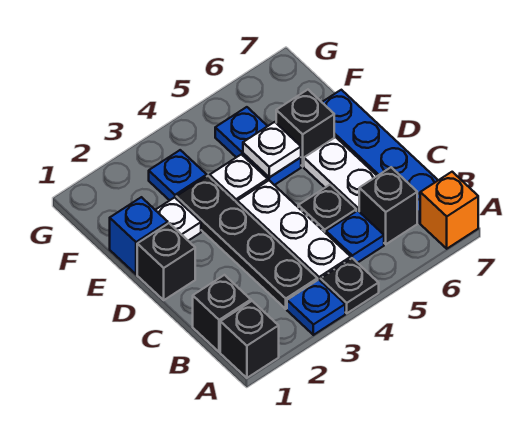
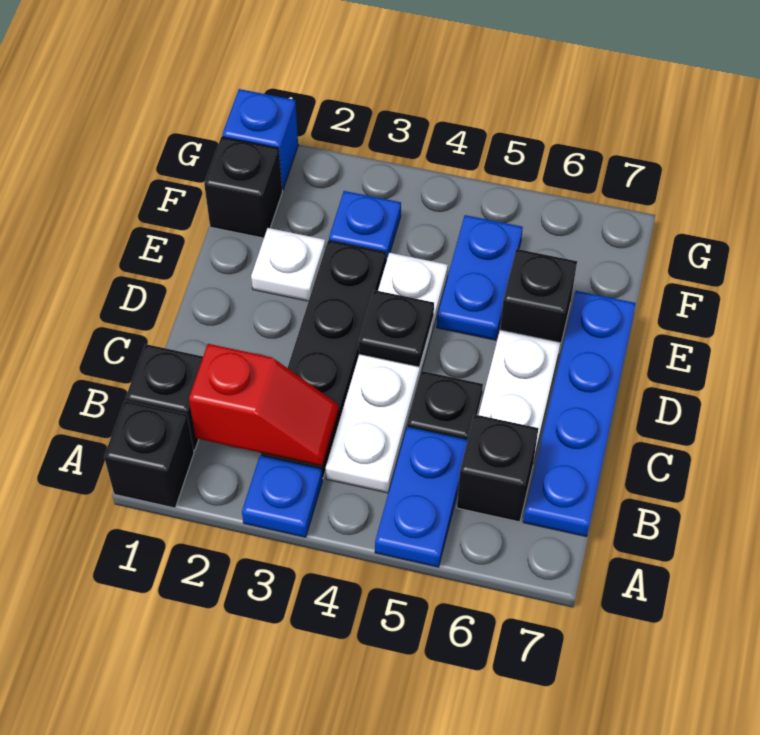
black plate A4 level 1 -> black plate D4 level 2
orange brick A7 level 1 -> none
none -> red slope B2:B3 level 2 top 2
blue plate B5 level 1 -> blue plate A5:B5 level 1
black brick D1 level 1 -> black brick F1 level 1
blue brick E1 level 1 -> blue brick G1 level 1
white plate E5 level 2 -> none

